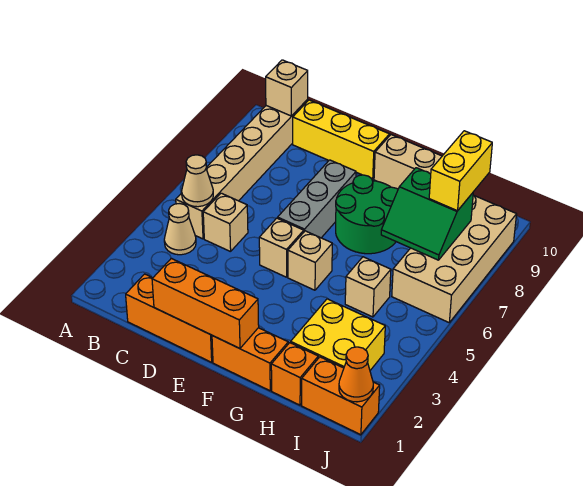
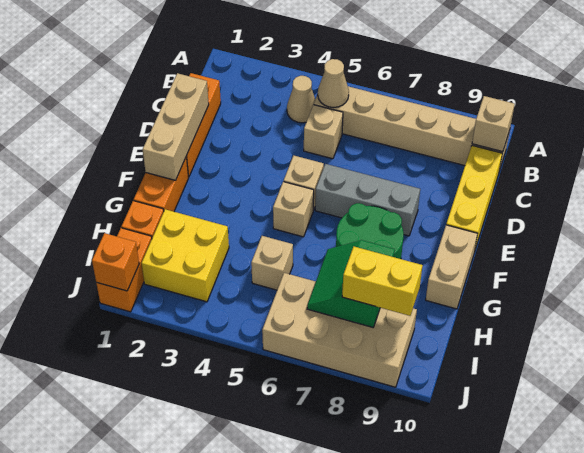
orange brick D1:F1 level 2 -> tan brick D1:F1 level 2
orange cone J1 level 2 -> orange brick J1 level 2

